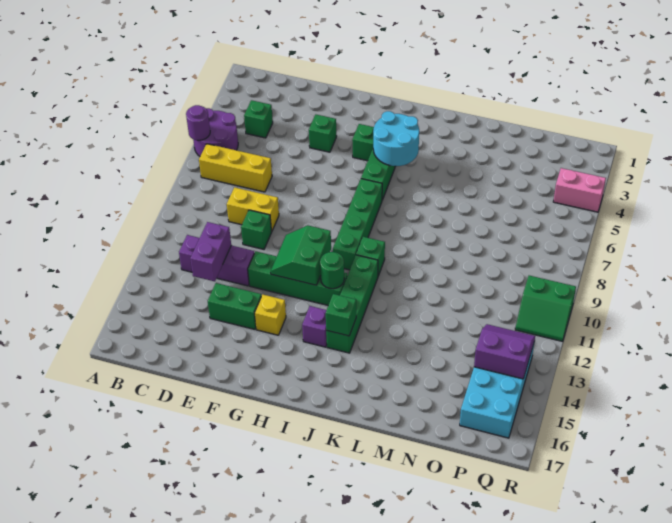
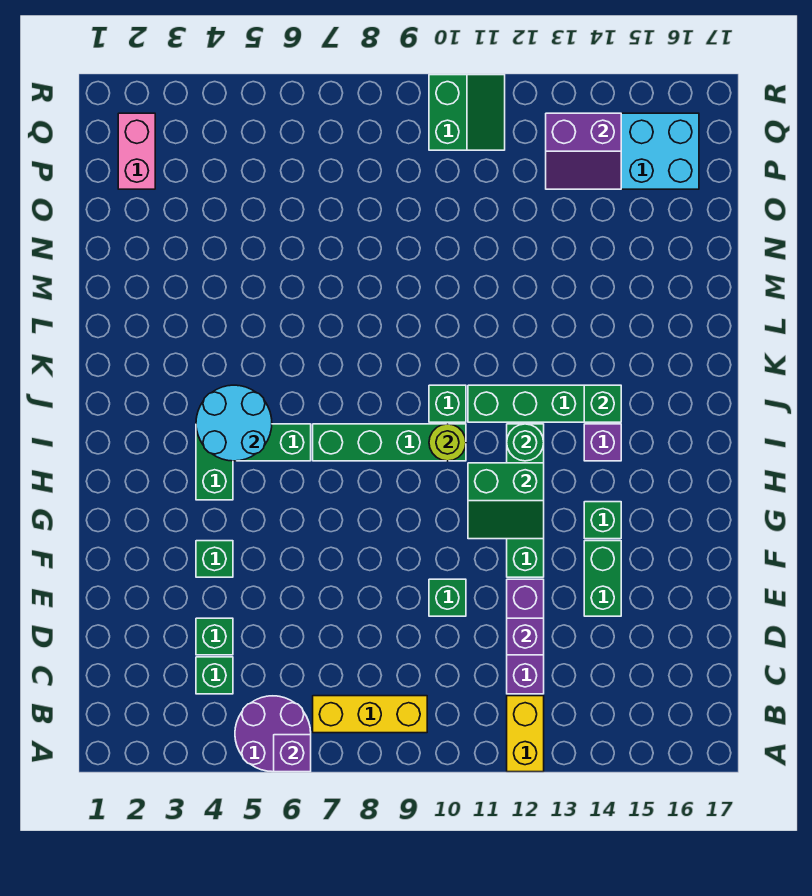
purple round brick A6 level 2 -> purple brick A6 level 2
yellow brick B7:D7 level 1 -> yellow brick B7:B9 level 1
none -> green brick D4 level 1
yellow brick D9:E9 level 1 -> yellow brick A12:B12 level 1
purple brick D12:D13 level 2 -> purple brick D12 level 2
yellow brick G14 level 1 -> green brick G14 level 1
none -> lime round brick I10 level 2
purple slope P13:Q14 level 2 top 14 -> purple slope P13:Q14 level 2 top Q
pink brick Q4:R4 level 1 -> pink brick P2:Q2 level 1

